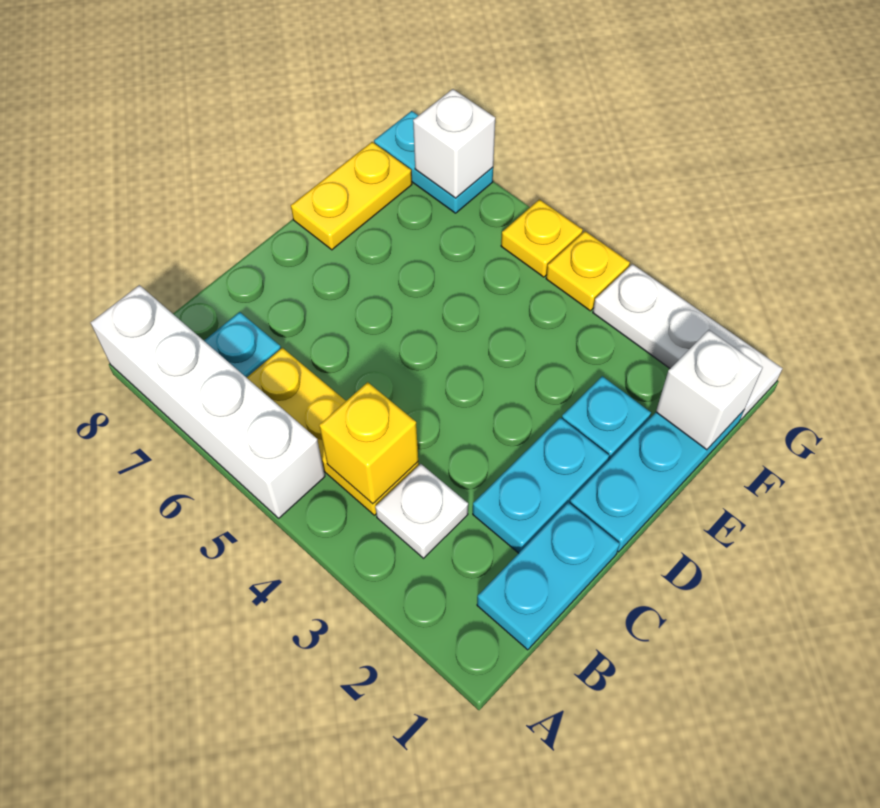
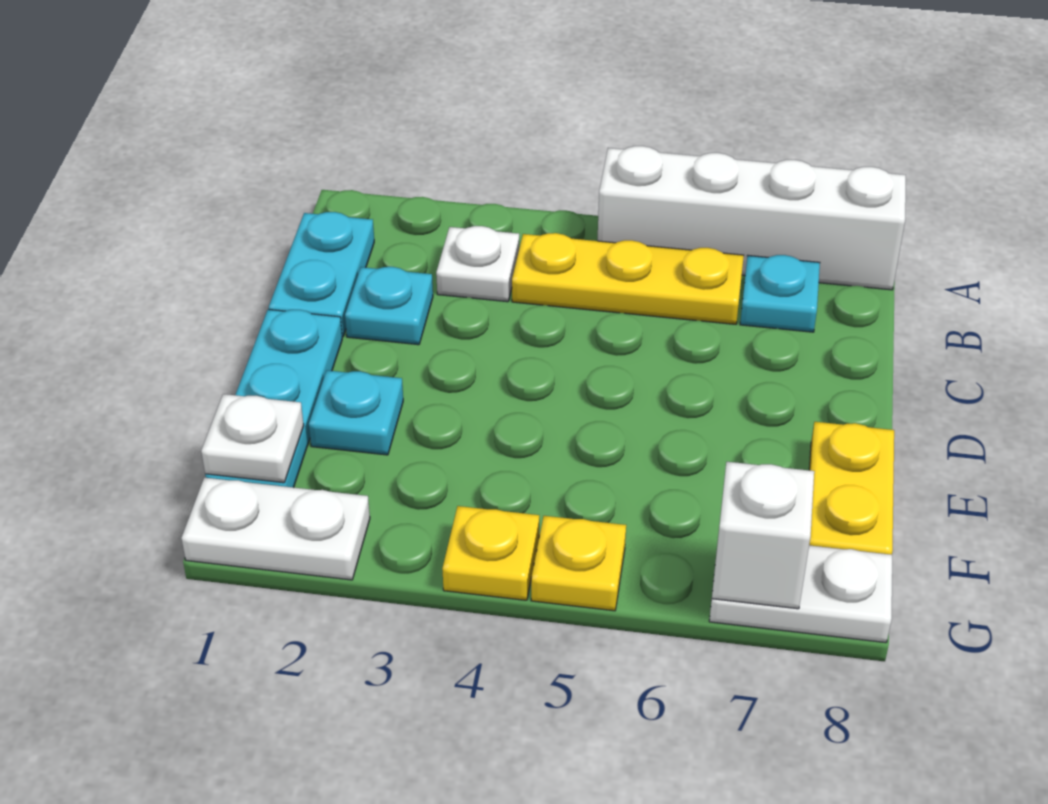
yellow brick B4 level 2 -> none
cyan plate C2:D2 level 1 -> cyan plate C2 level 1
white brick F1 level 2 -> white plate F1 level 2
white plate G1:G3 level 1 -> white plate G1:G2 level 1
cyan plate G7:G8 level 1 -> white plate G7:G8 level 1

